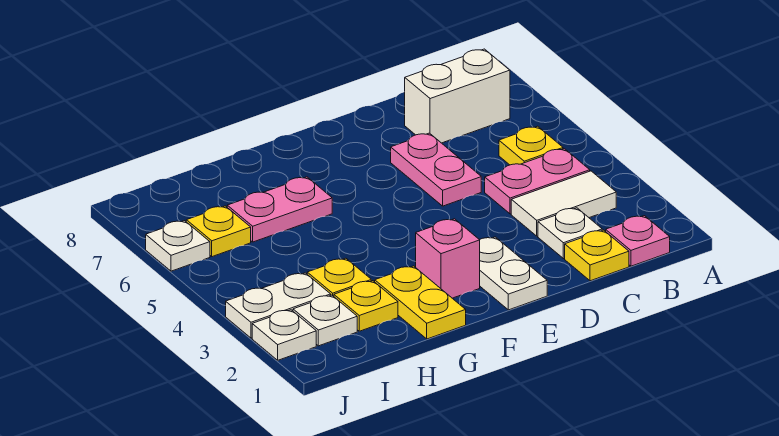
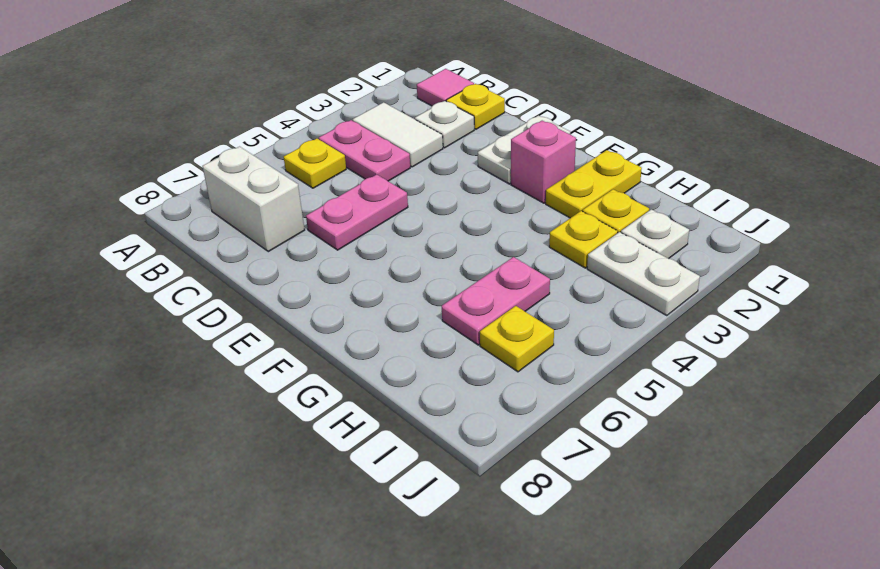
pink plate B1 level 1 -> pink tile B1 level 1
pink plate G6:H6 level 1 -> pink plate H5:H6 level 1
white plate J2 level 1 -> none
white plate J6 level 1 -> none

